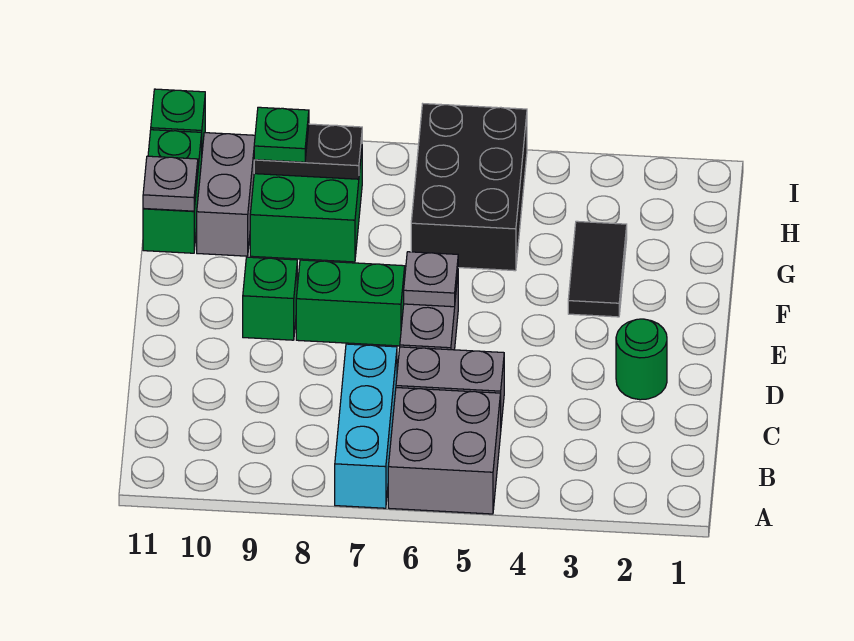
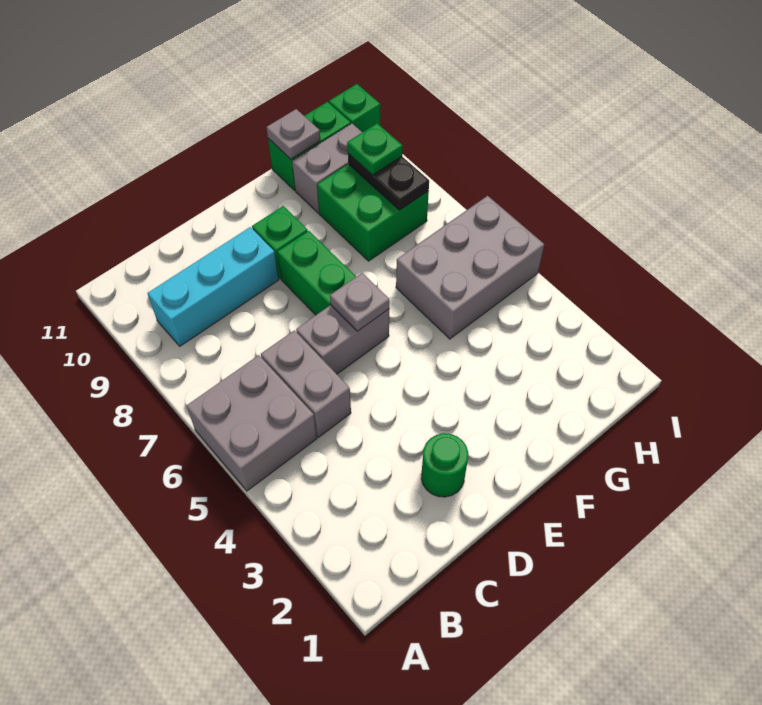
cyan brick A7:C7 level 1 -> cyan brick B9:D9 level 1
black tile F3:G3 level 1 -> none
black brick G5:I6 level 1 -> grey brick G5:I6 level 1

